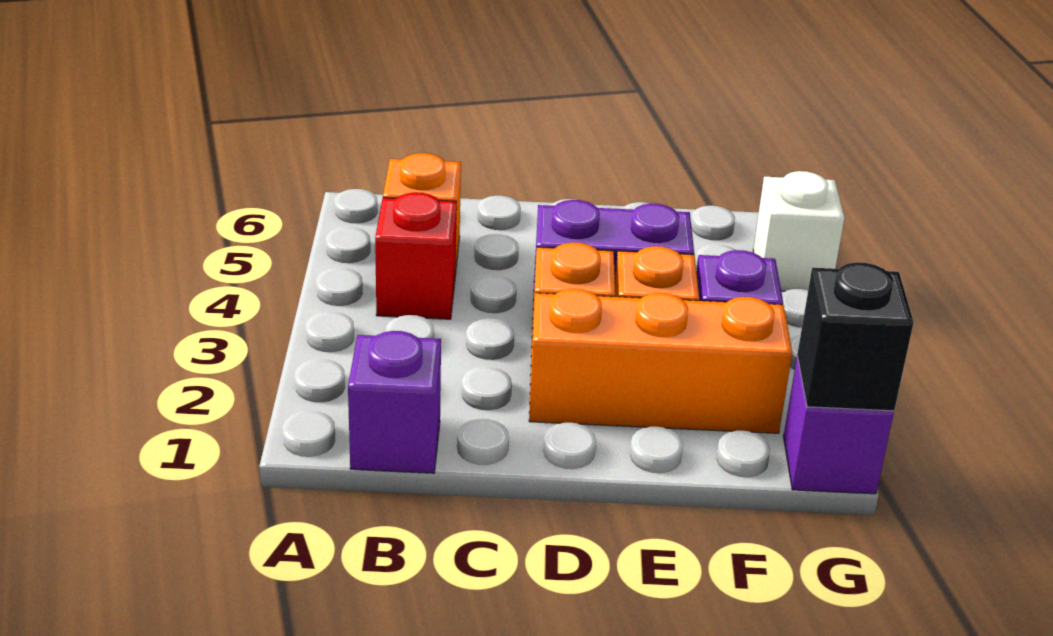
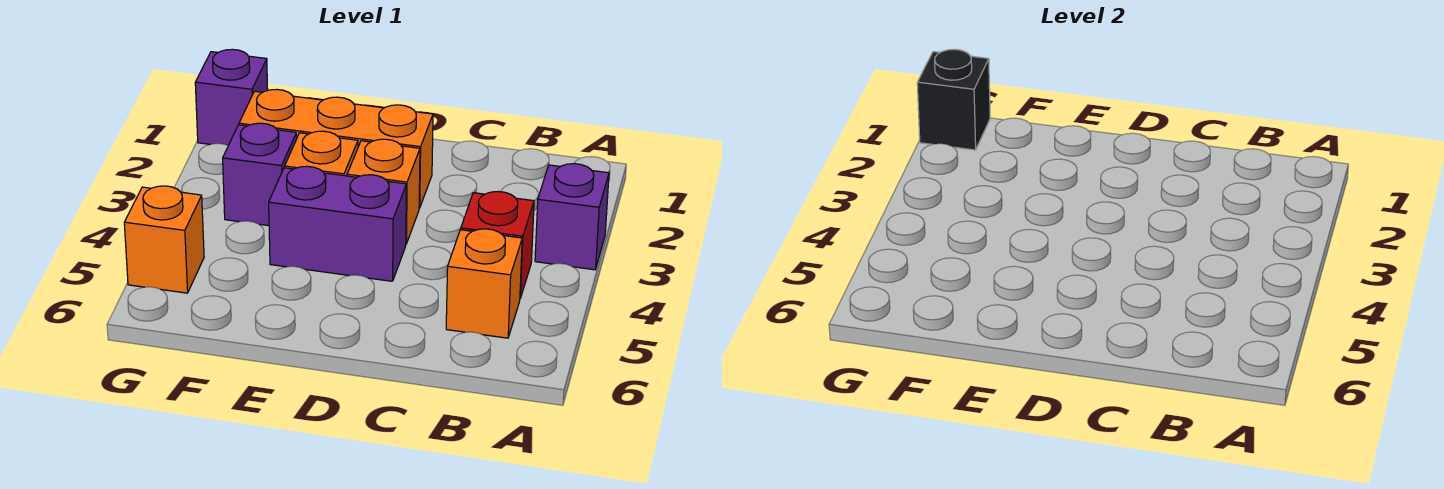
purple brick B1 level 1 -> purple brick A3 level 1
white brick G5 level 1 -> orange brick G5 level 1

